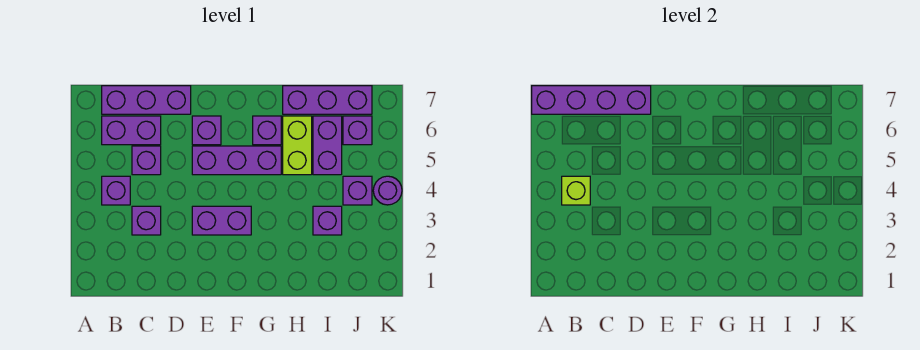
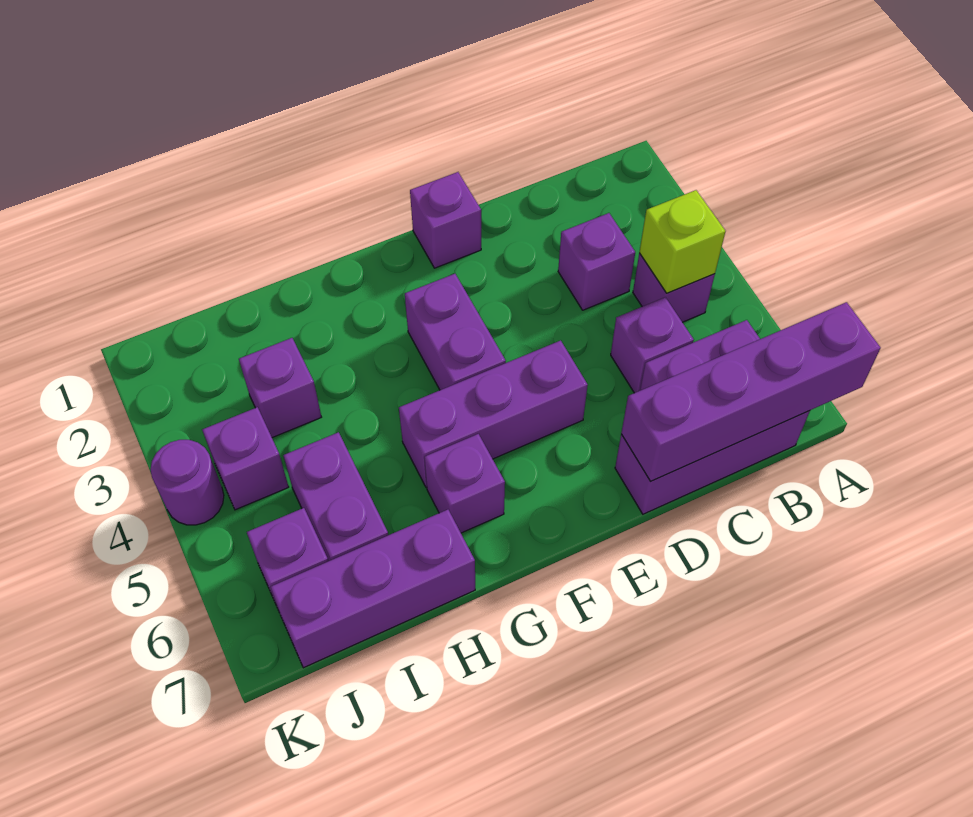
purple brick E3:F3 level 1 -> purple brick F3:F4 level 1
purple brick E6 level 1 -> purple brick E1 level 1
lime brick H5:H6 level 1 -> none

